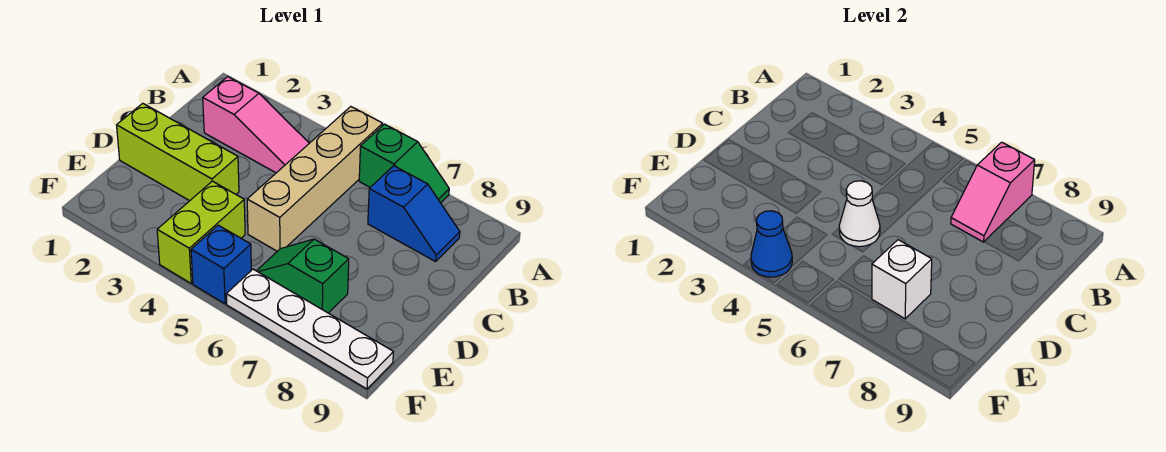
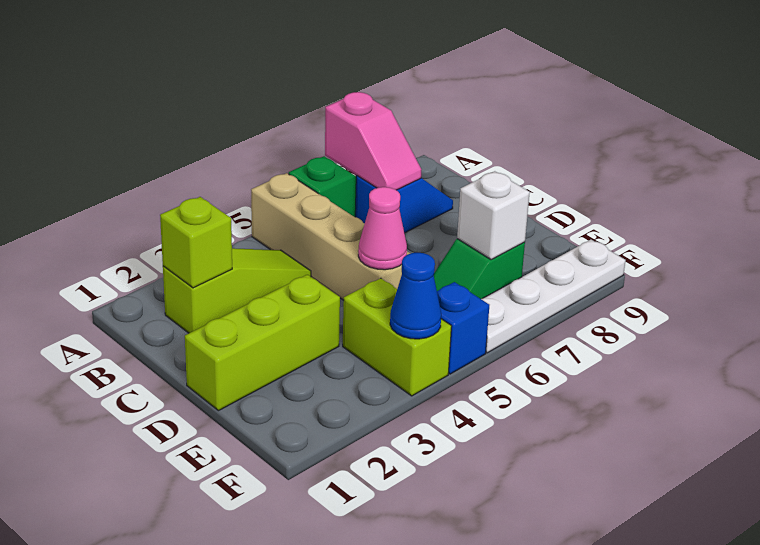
pink slope B2:B4 level 1 top 2 -> lime slope B2:B4 level 1 top 2
none -> lime brick B2 level 2
white cone D5 level 2 -> pink cone D5 level 2

